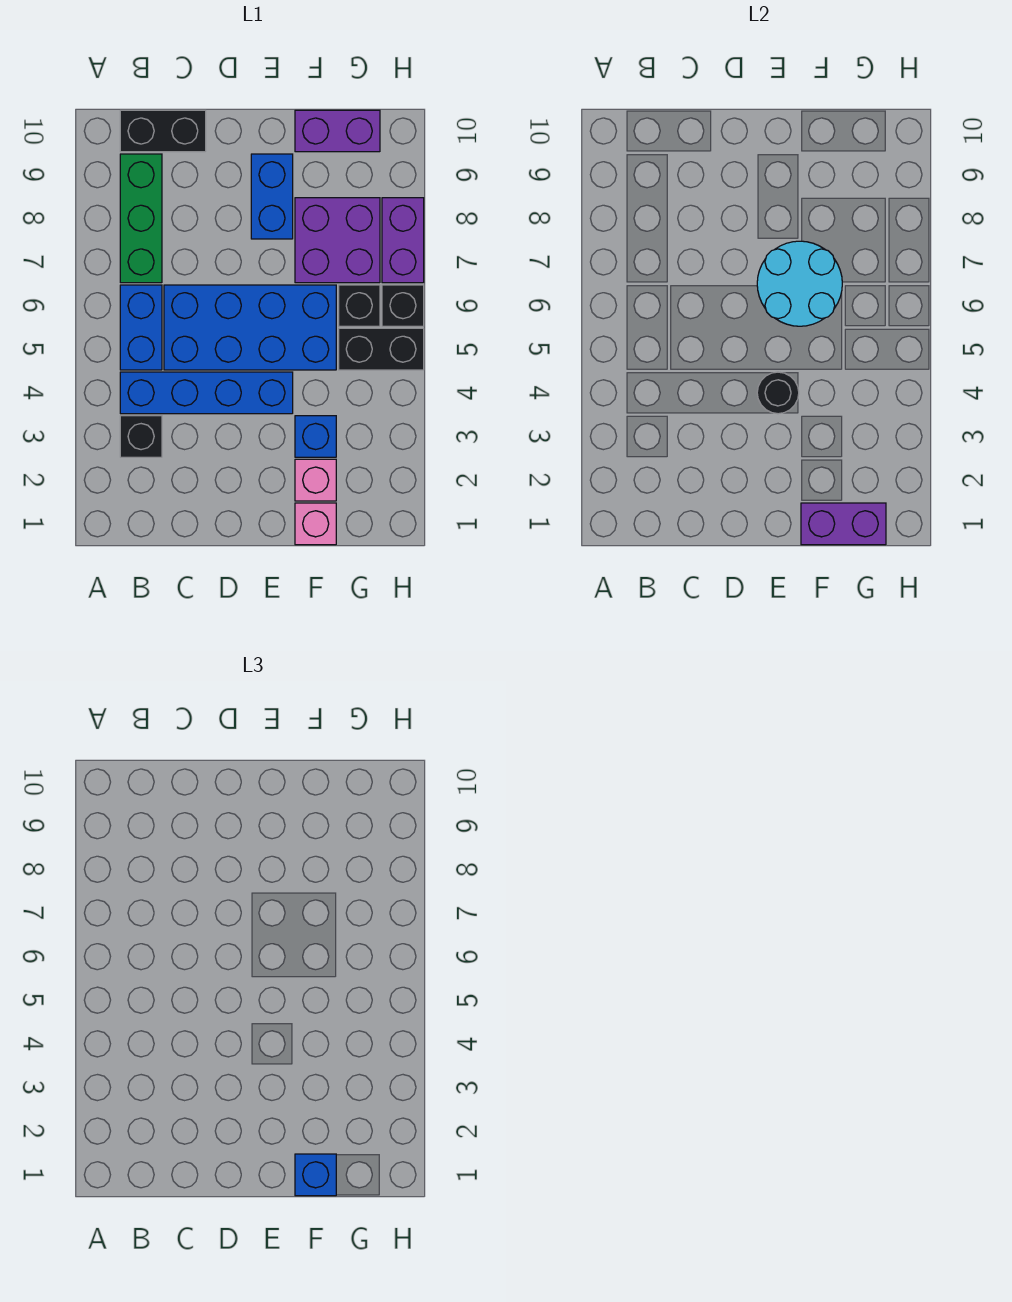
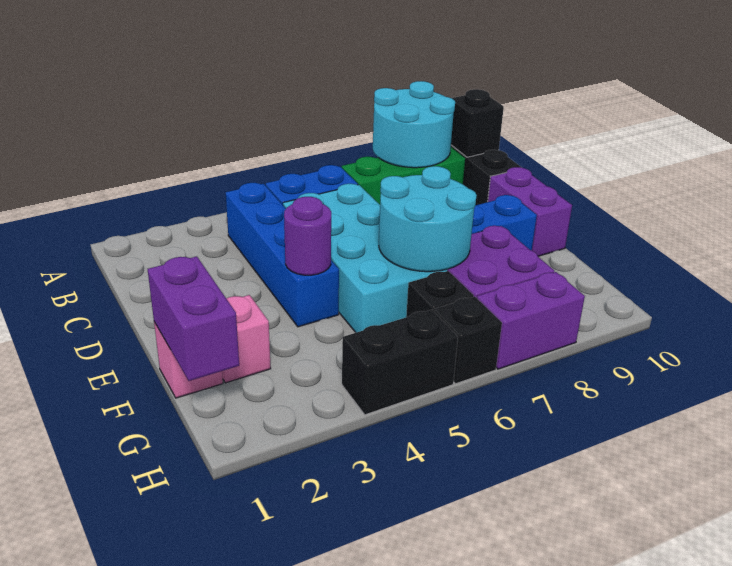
none -> cyan round brick A8:B9 level 2
black brick B3 level 1 -> black brick B10 level 2
blue brick C5:F6 level 1 -> cyan brick C5:F6 level 1
black round brick E4 level 2 -> purple round brick E4 level 2
blue brick F1 level 3 -> none
blue brick F3 level 1 -> none
purple brick F10:G10 level 1 -> purple brick D10:E10 level 1
black brick G5:H5 level 1 -> black brick H4:H5 level 1

